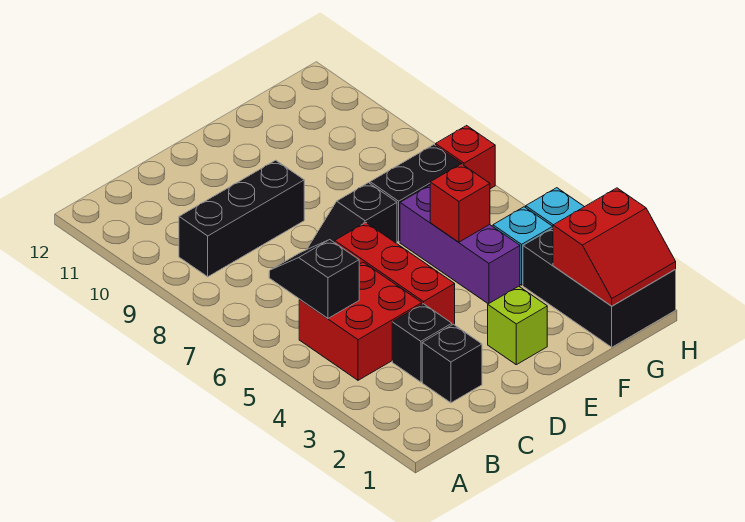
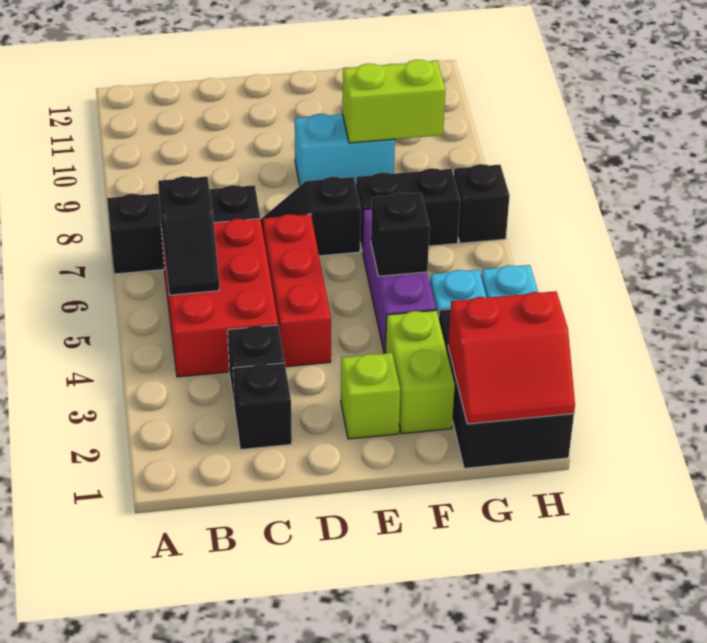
red brick B4:C5 level 1 -> red brick B4:C6 level 1
black slope B5:B6 level 2 top 5 -> black slope B5:B6 level 2 top 6
black brick B9:D9 level 1 -> black brick A7:C7 level 1
none -> cyan brick E9:F9 level 1
none -> lime brick F2:F3 level 1
red brick F5 level 2 -> black brick F5 level 2
none -> lime brick F9:G9 level 2
red brick H7 level 1 -> black brick H7 level 1

